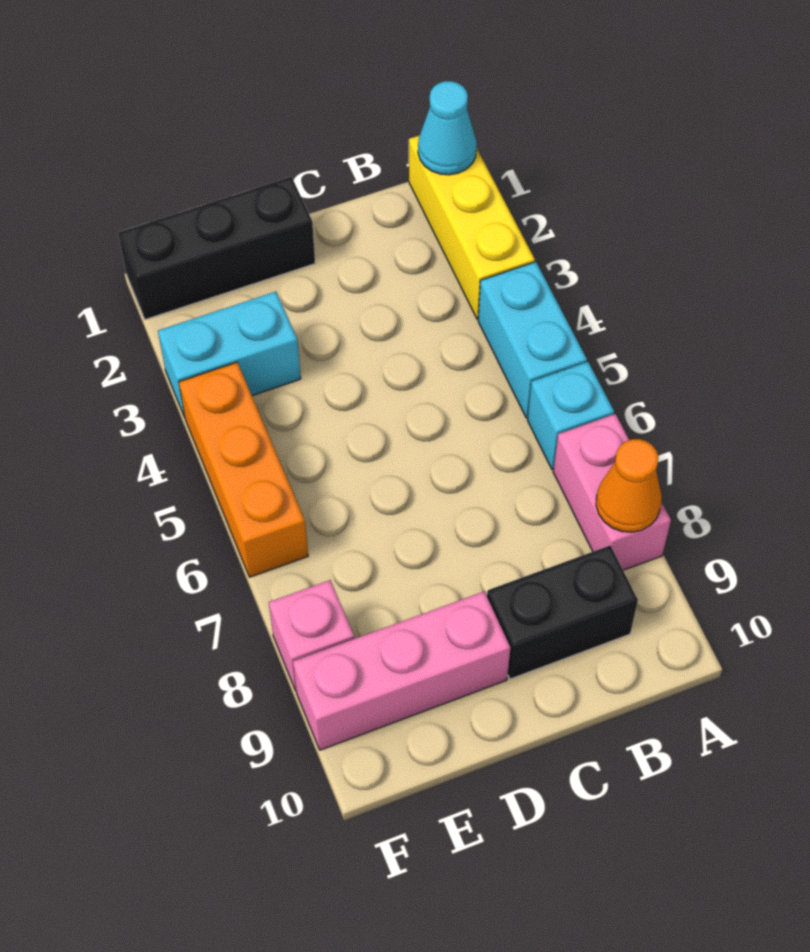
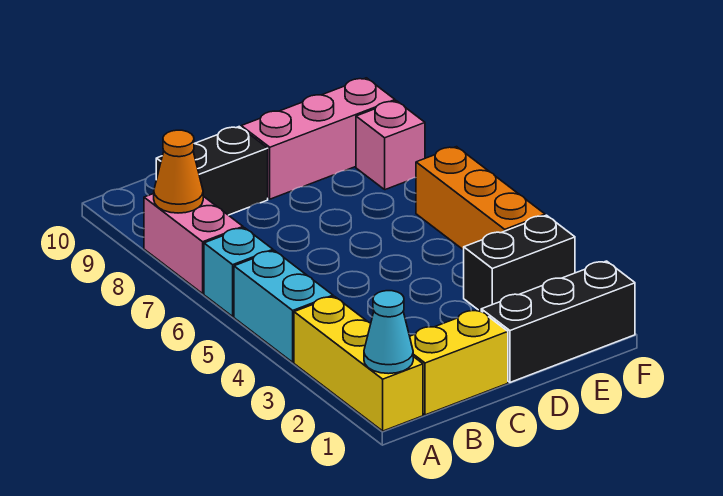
none -> yellow brick B1:C1 level 1
cyan brick E3:F3 level 1 -> black brick E3:F3 level 1

